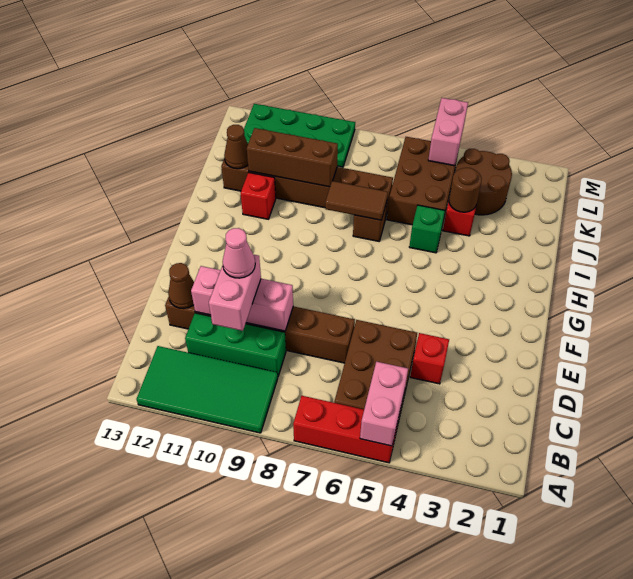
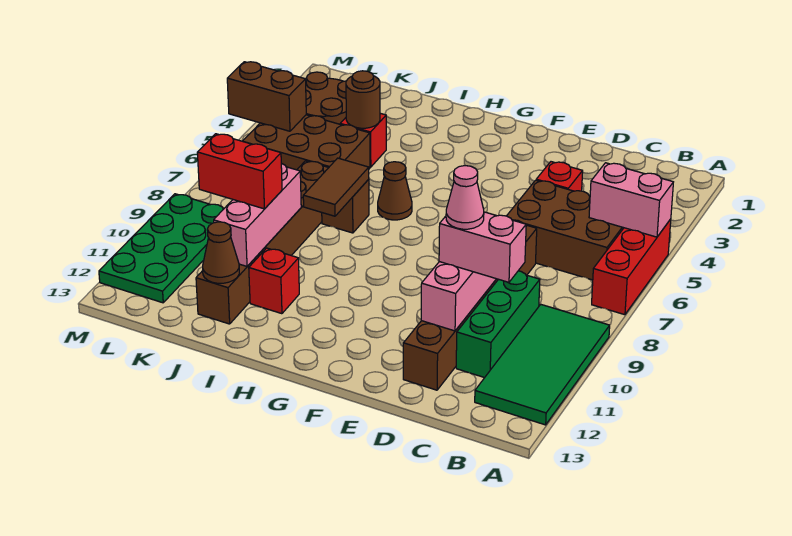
brown cone D12 level 2 -> brown cone H6 level 1
green brick I5 level 1 -> none
brown brick J9:J11 level 2 -> pink brick J9:J11 level 2
none -> red brick J10:K10 level 3
pink brick L5:M5 level 2 -> brown brick L5:M5 level 2

